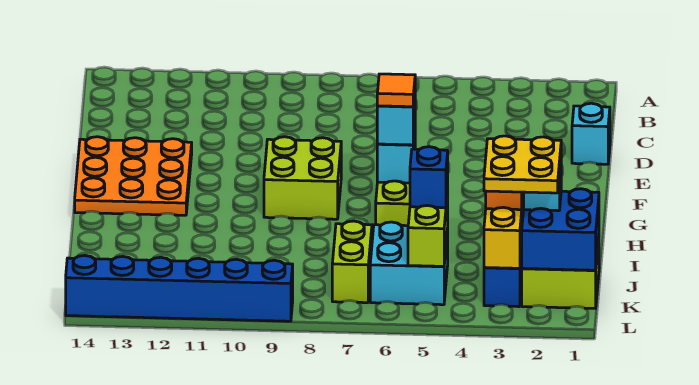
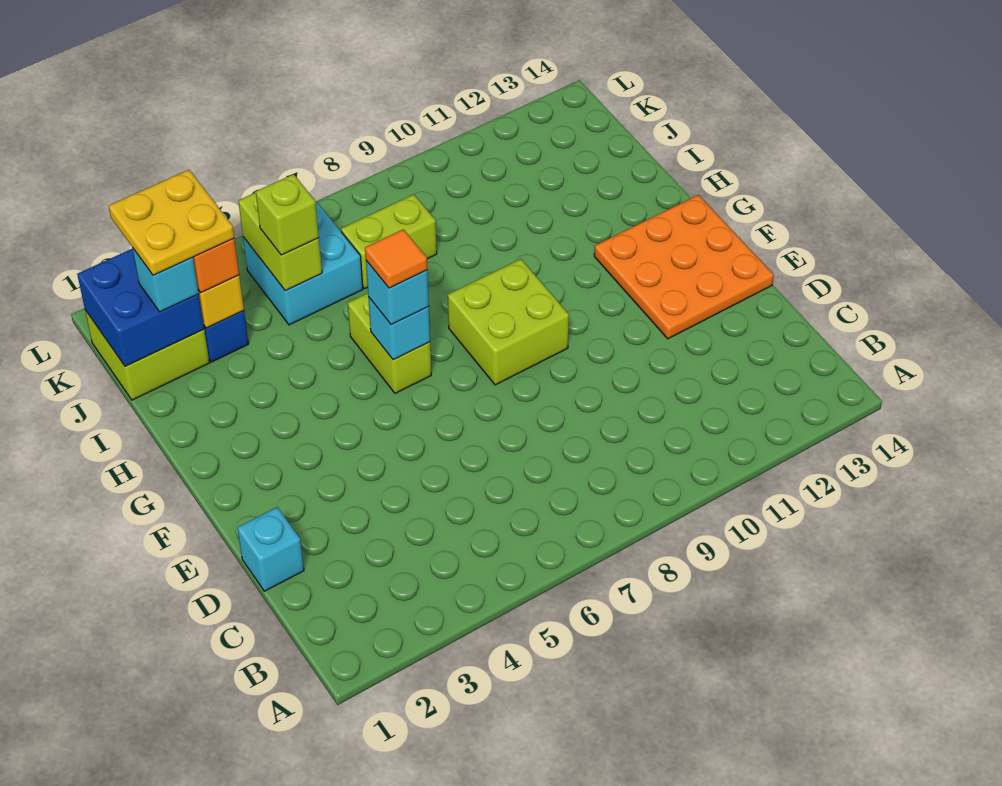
blue brick J5 level 3 -> lime brick J5 level 3
lime brick J7:K7 level 1 -> lime brick J7:J8 level 1
blue brick L9:L14 level 1 -> none

